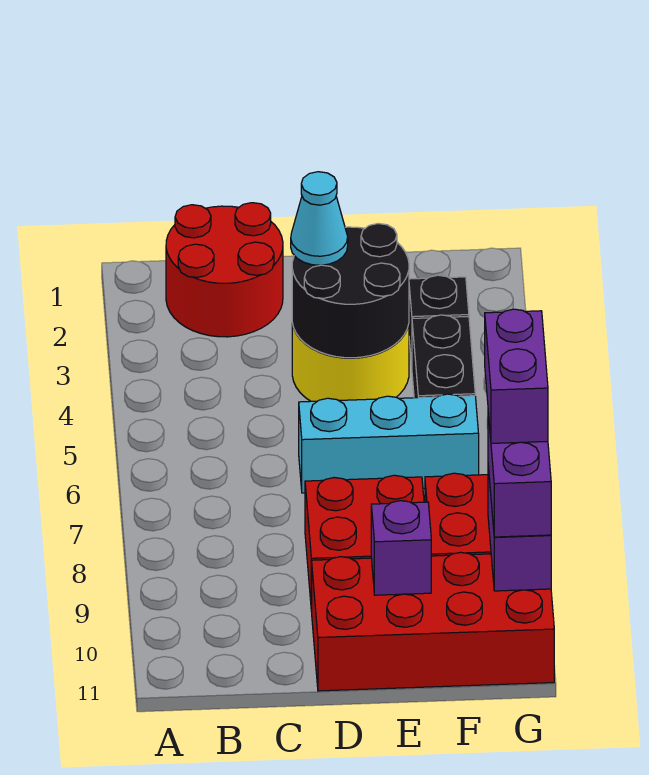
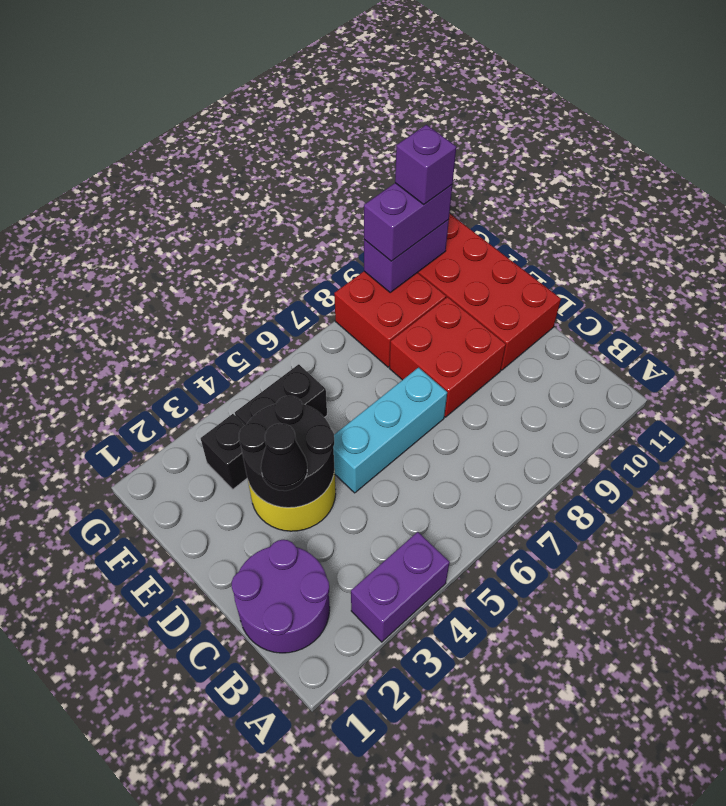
red round brick B1:C2 level 1 -> purple round brick B1:C2 level 1
cyan cone D3 level 3 -> black cone D3 level 3
cyan brick D6:F6 level 1 -> cyan brick D5:D7 level 1
purple brick E10 level 2 -> purple brick G10 level 4
purple brick G8:G9 level 4 -> purple brick A3:A4 level 1

